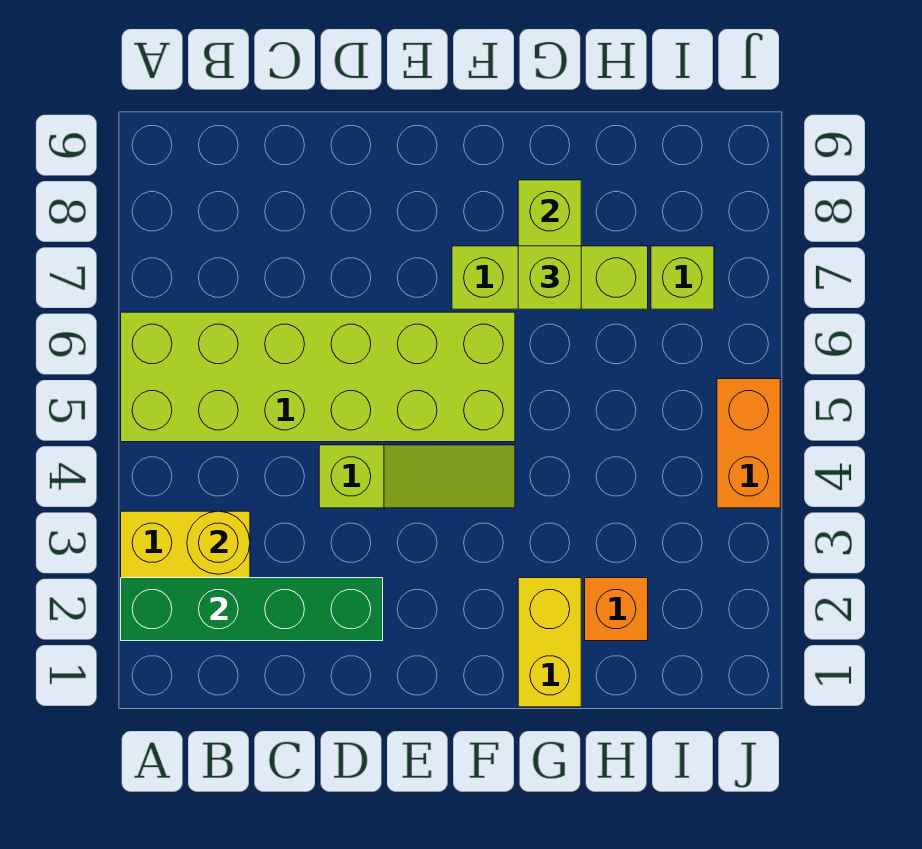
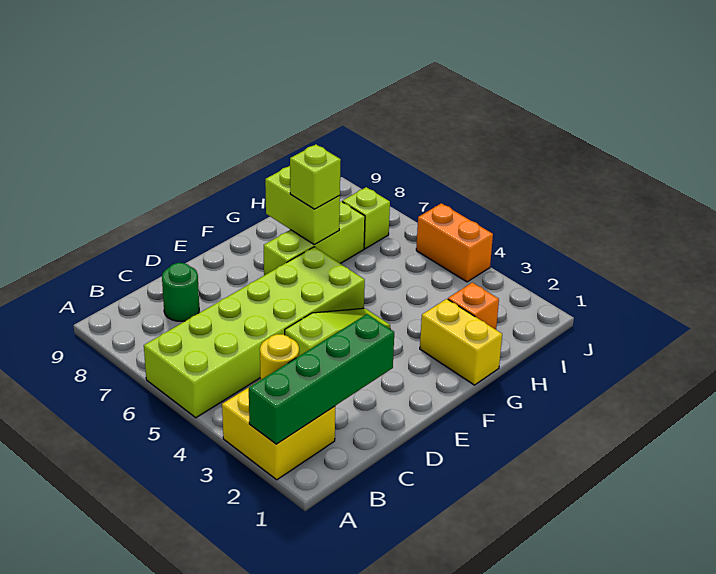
none -> green round brick C8 level 1

